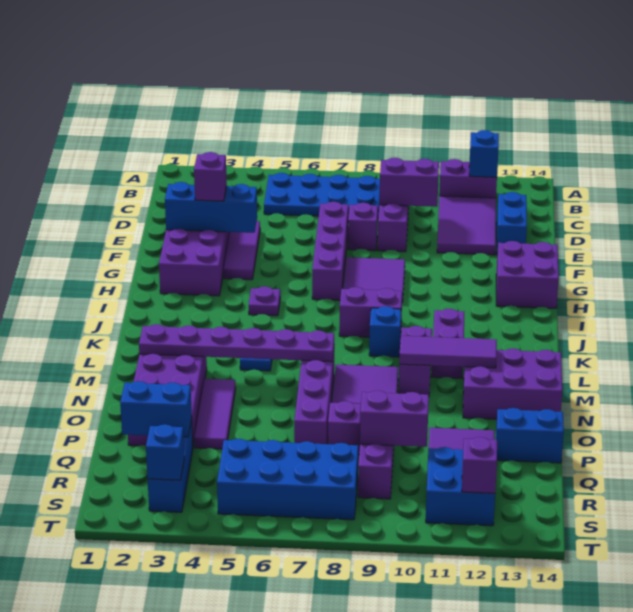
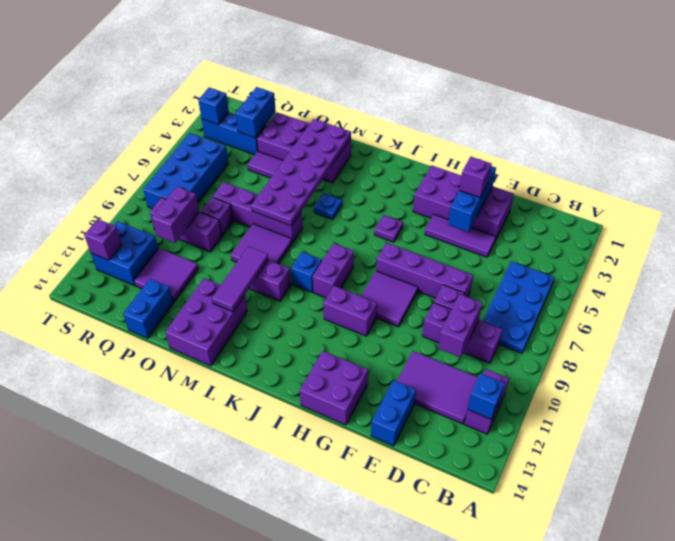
blue brick D13:E13 level 1 -> blue brick E13:E14 level 1
purple brick K11:L11 level 1 -> purple brick H10:I10 level 1
purple plate M2:M7 level 2 -> purple plate M2:N7 level 2

